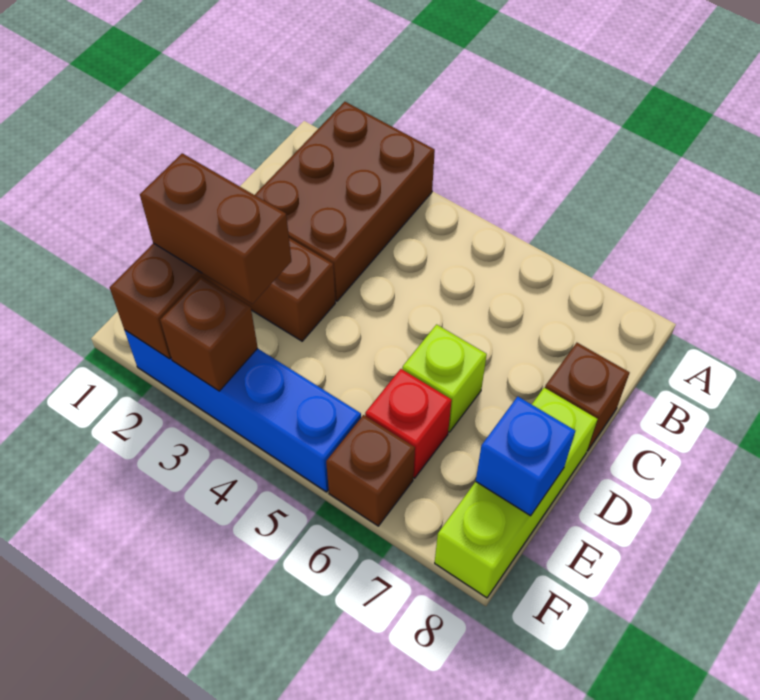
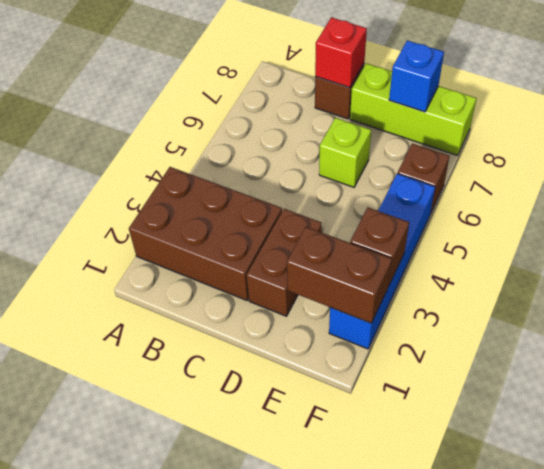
brown brick E2:E3 level 3 -> none
red brick E6 level 1 -> red brick C8 level 2

